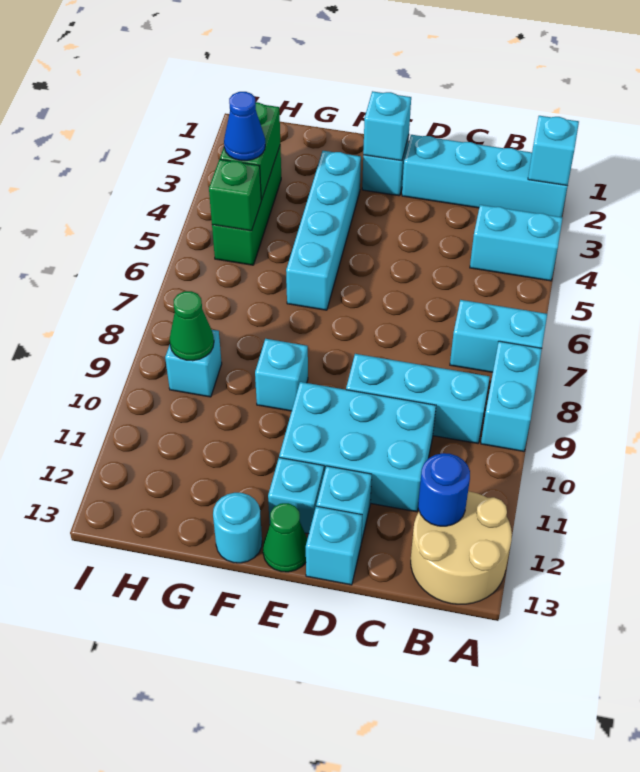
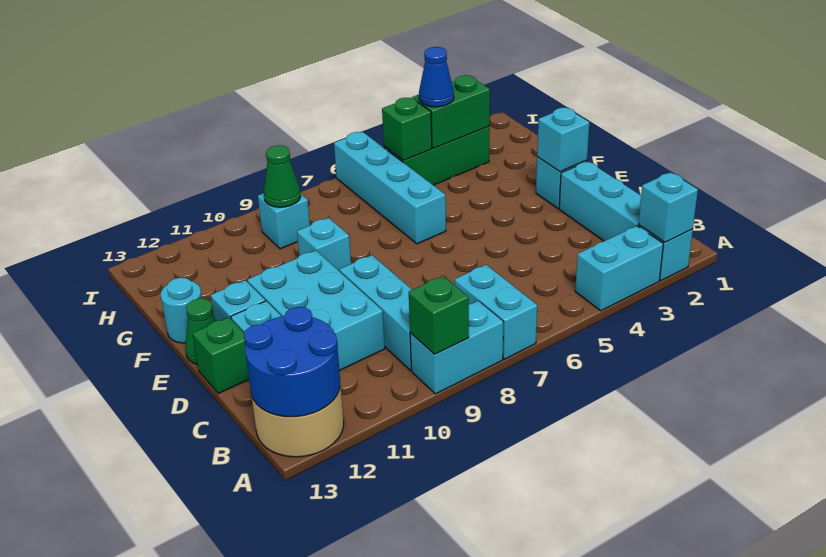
cyan brick A4:B4 level 1 -> cyan brick A3:A4 level 1
none -> green brick A9 level 2
blue round brick B12 level 2 -> blue round brick A12:B13 level 2
cyan brick D13 level 1 -> green brick D13 level 1
cyan brick F3:F6 level 1 -> cyan brick F6:I6 level 1

